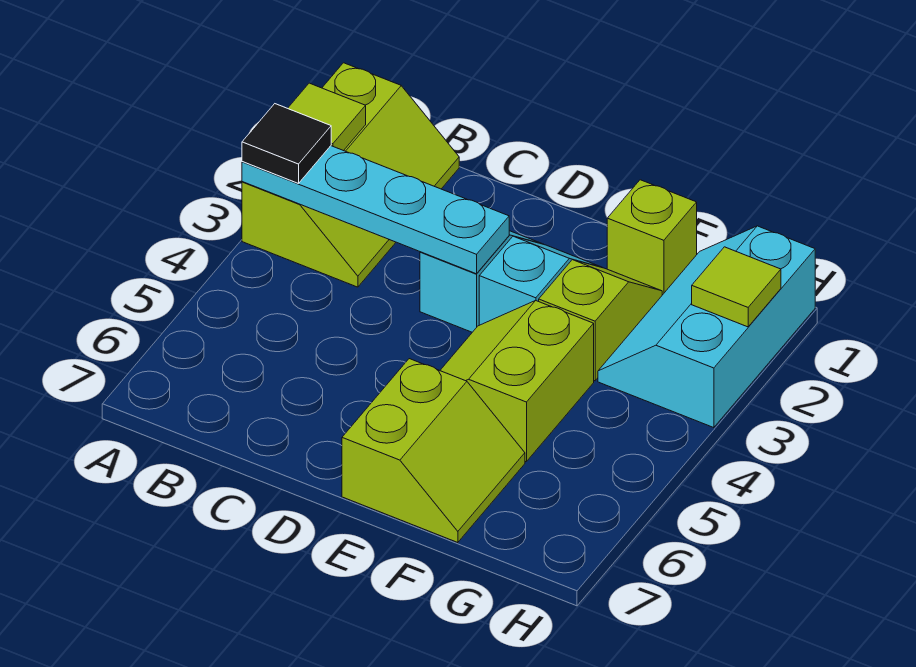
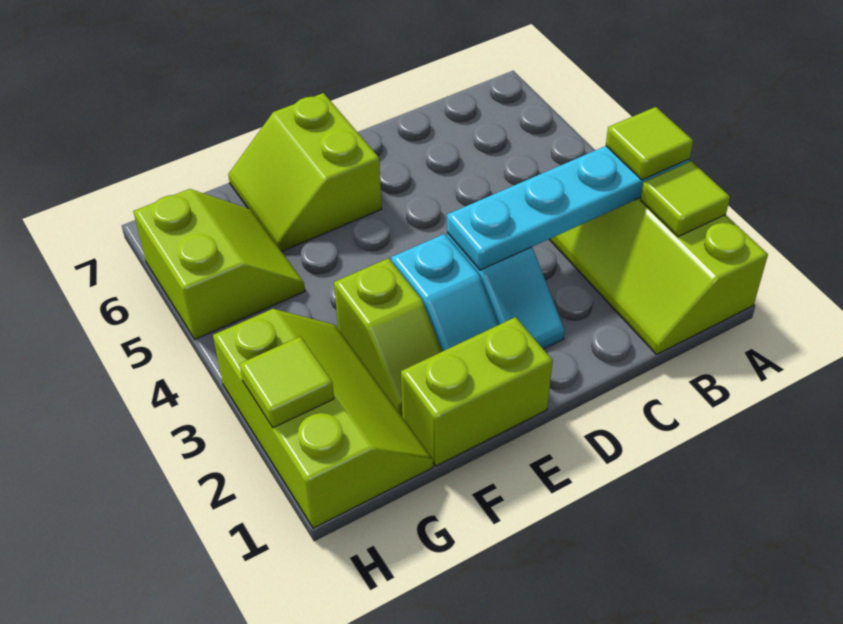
black tile A3 level 3 -> lime tile A3 level 3
lime slope E4:F5 level 1 top F -> lime slope G5:H6 level 1 top H
lime brick F1 level 1 -> lime brick E1:F1 level 1
cyan slope G1:H3 level 1 top H -> lime slope G1:H3 level 1 top H

